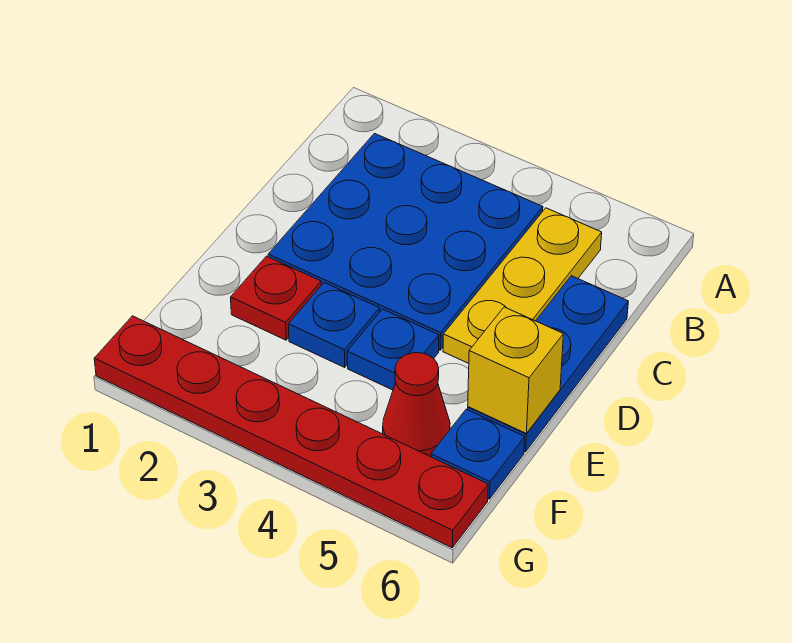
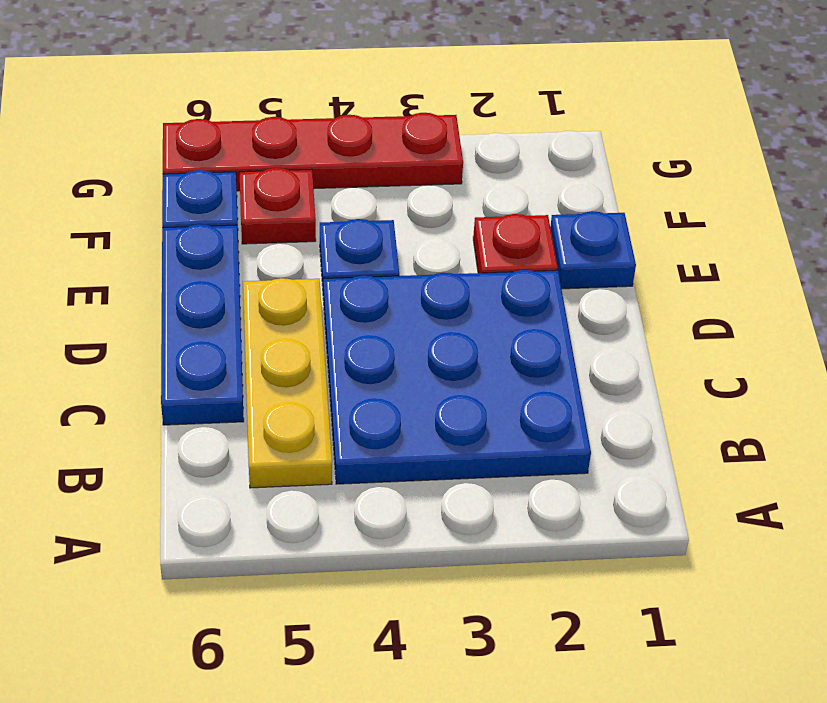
blue plate E3 level 1 -> blue plate E1 level 1
yellow brick E6 level 2 -> none
red cone F5 level 1 -> red plate F5 level 1
red plate G1:G6 level 1 -> red plate G3:G6 level 1

